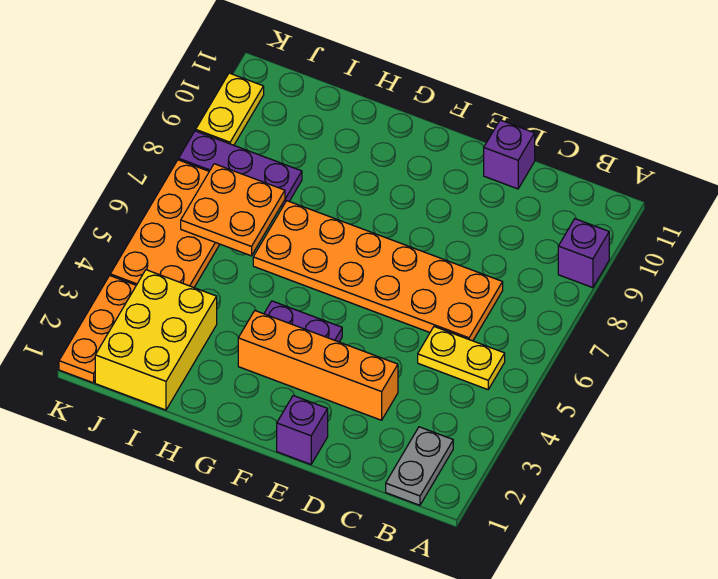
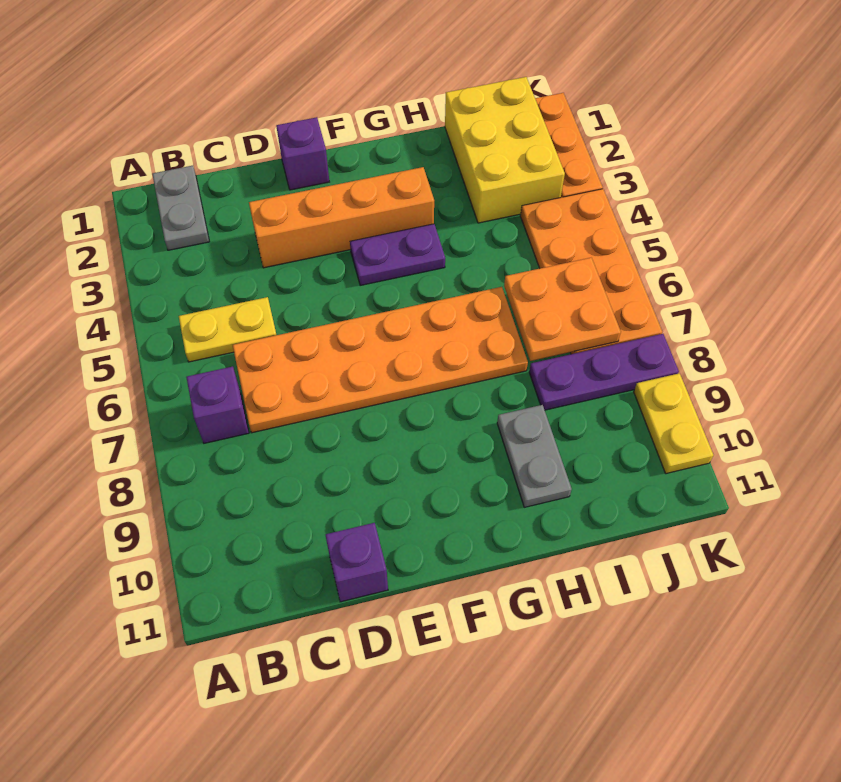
purple brick A9 level 1 -> purple brick B7 level 1
none -> grey plate H9:H10 level 1

